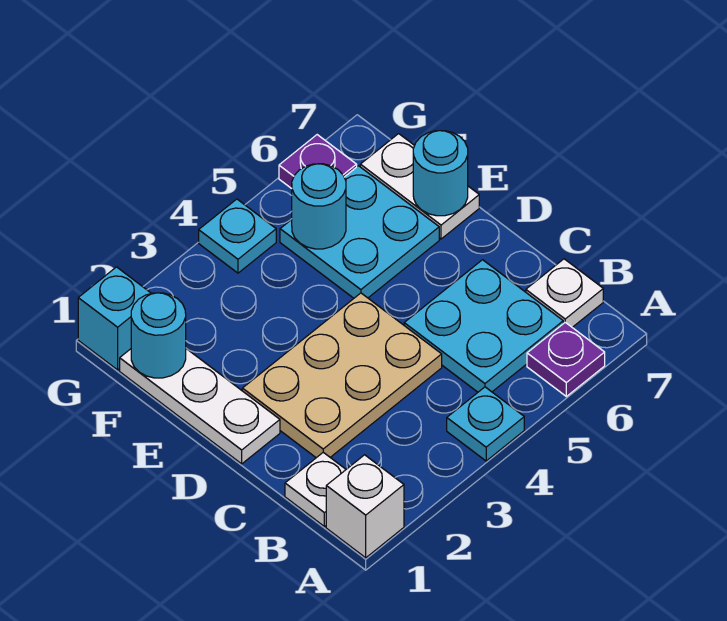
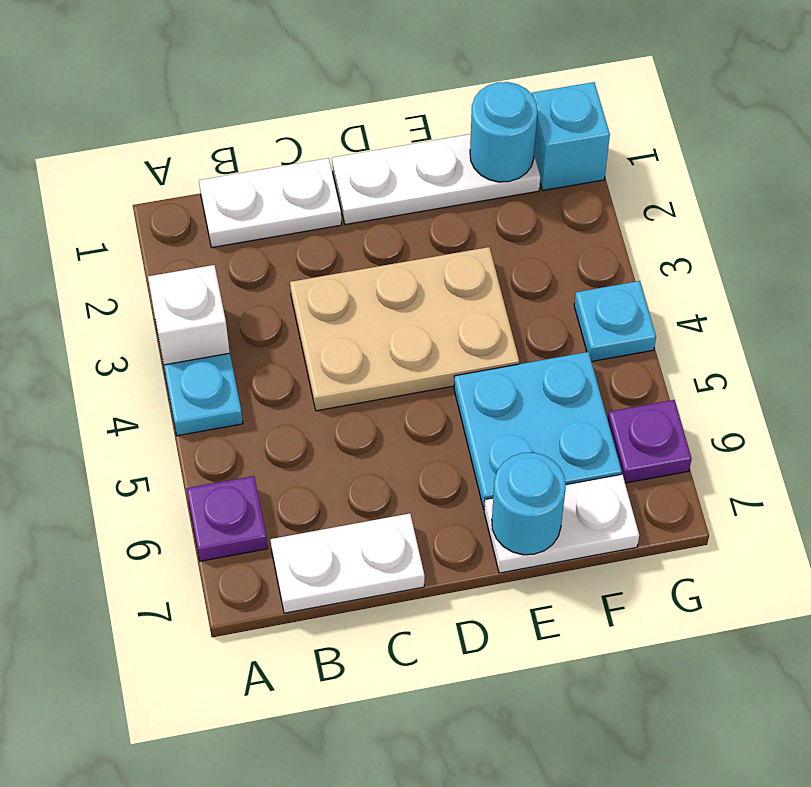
white brick A1 level 1 -> white brick A3 level 1
white plate B1 level 1 -> white plate B1:C1 level 1
cyan plate B5:C6 level 1 -> none
white plate B7 level 1 -> white plate B7:C7 level 1
tan plate C2:D4 level 1 -> tan plate C3:E4 level 1
cyan round brick F5 level 2 -> none

